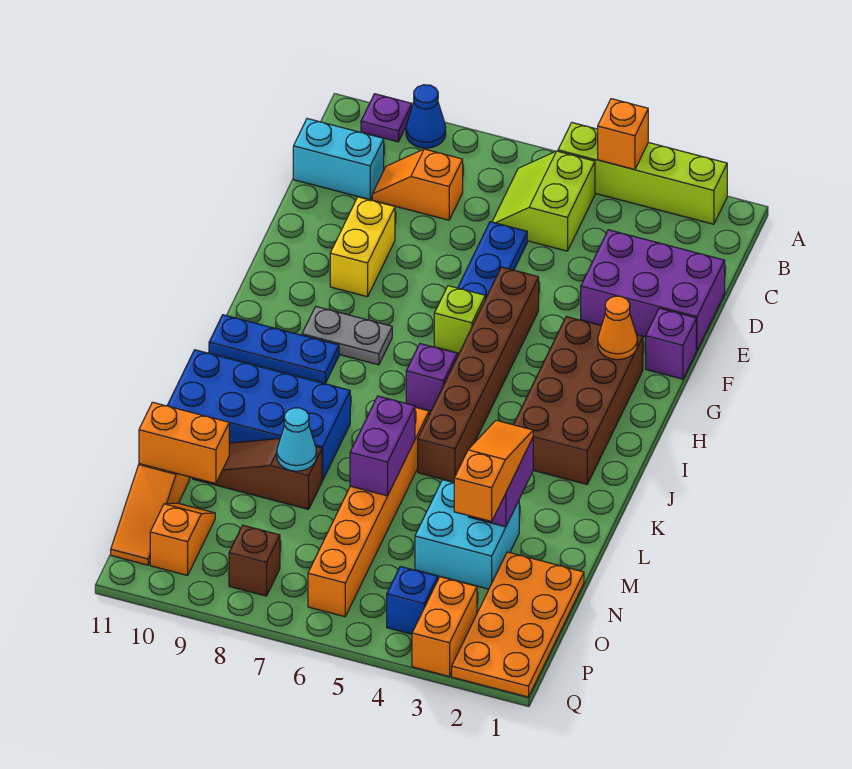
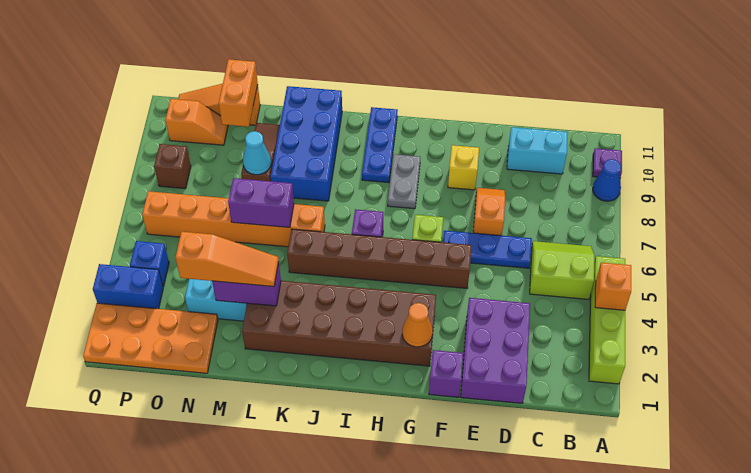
orange slope C8:C9 level 1 top 8 -> orange slope E7:E8 level 1 top 7
cyan brick C10:C11 level 1 -> cyan brick C10:D10 level 1
yellow brick E9:F9 level 1 -> yellow brick F9 level 1
brown brick G2:J3 level 1 -> brown brick G2:L3 level 1
orange brick P3:Q3 level 1 -> blue brick P3:Q3 level 1

